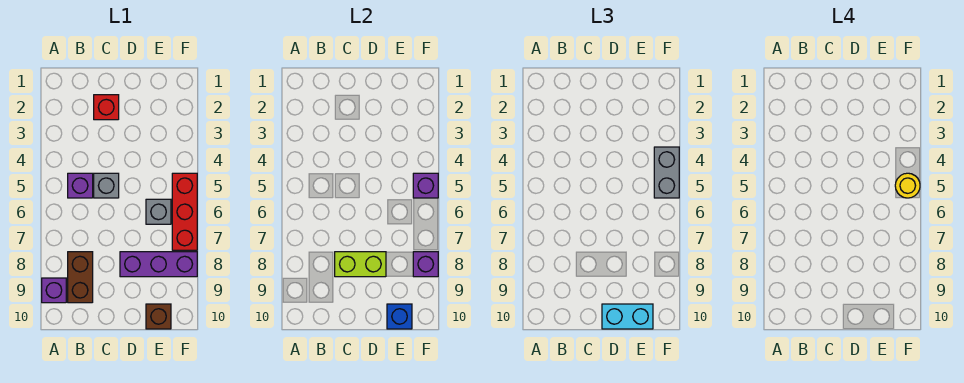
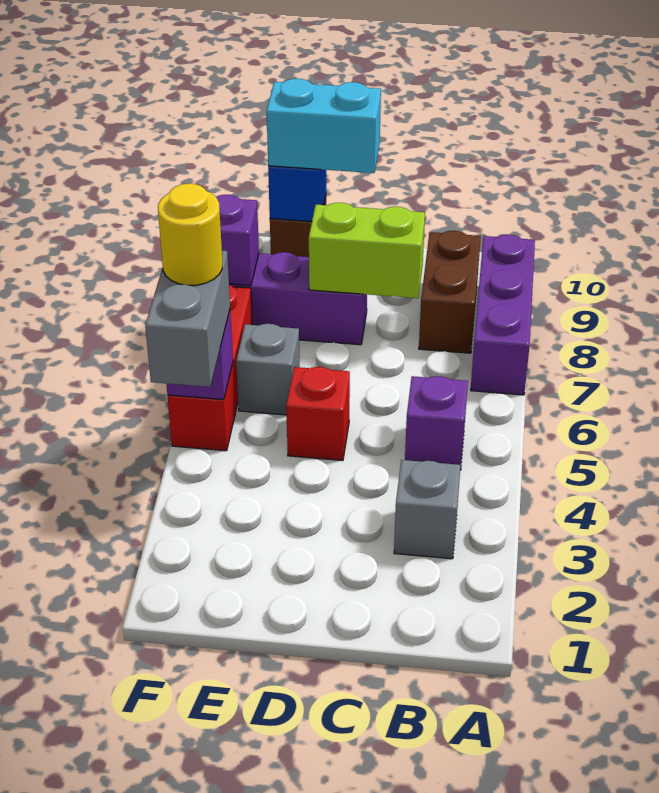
purple brick A9 level 1 -> purple brick A7:A9 level 1
red brick C2 level 1 -> red brick D5 level 1
grey brick C5 level 1 -> grey brick B3 level 1

